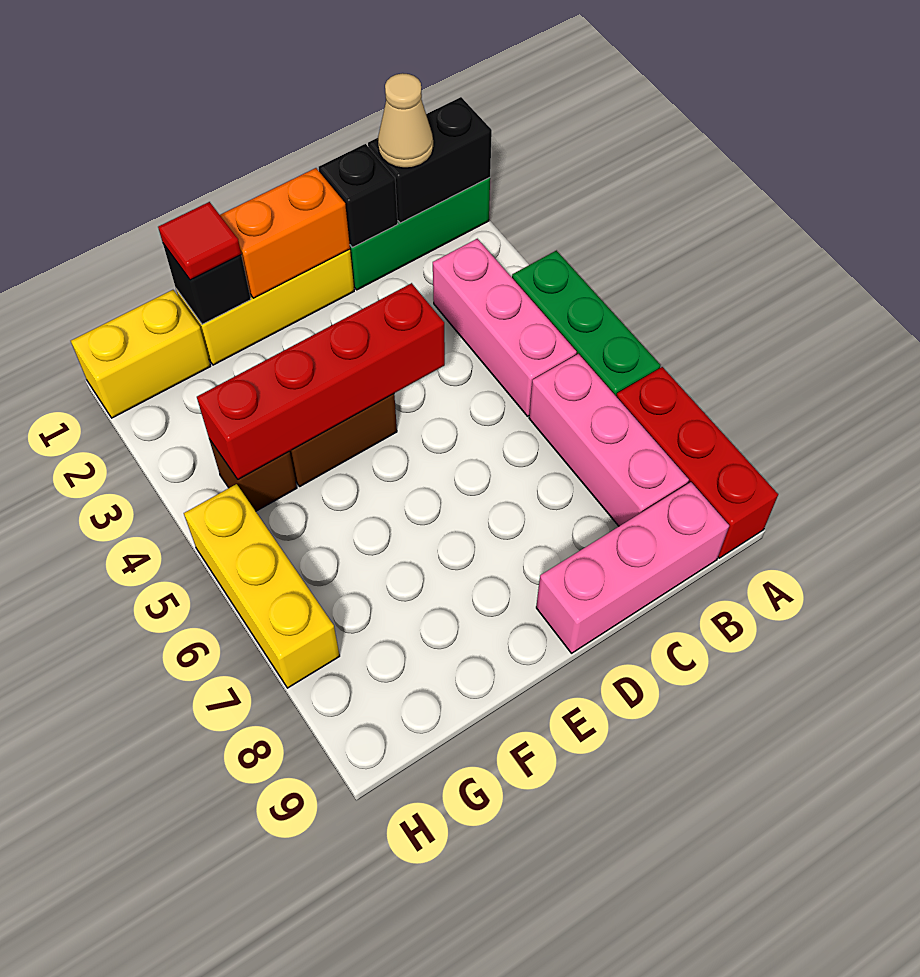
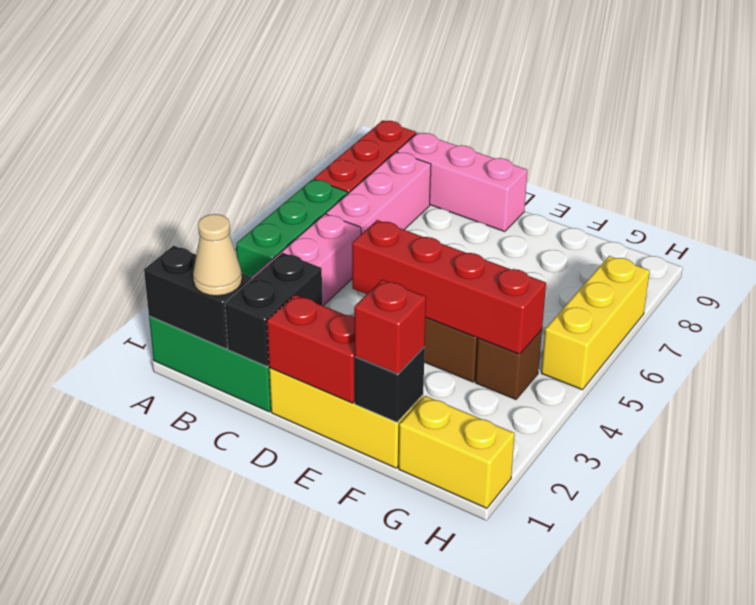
black brick C1 level 2 -> black brick C1:C2 level 2
orange brick D1:E1 level 2 -> red brick D1:E1 level 2
red tile F1 level 3 -> red brick F1 level 3

